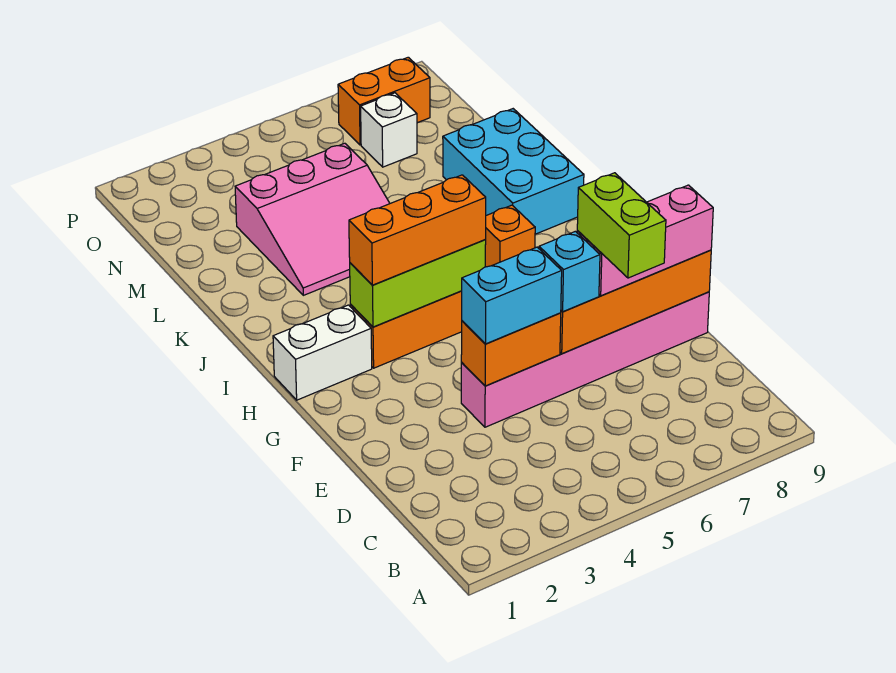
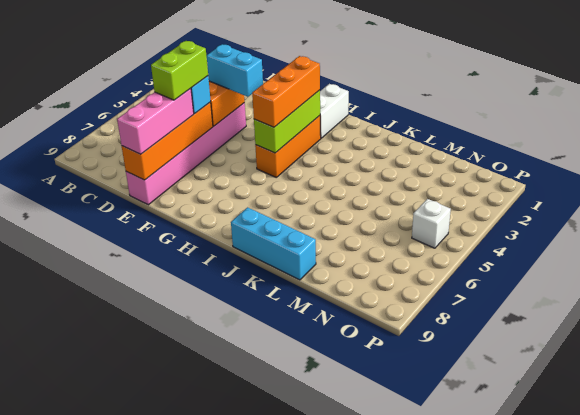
lime brick D7:E7 level 4 -> lime brick E6:E7 level 4
cyan brick E4:E5 level 3 -> cyan brick E4:F4 level 3
orange brick I7 level 1 -> none
cyan brick J8:L9 level 1 -> cyan brick J9:L9 level 1
pink slope K3:M5 level 1 top M -> none
white brick N7 level 1 -> white brick O5 level 1
orange brick O7:O8 level 1 -> none

